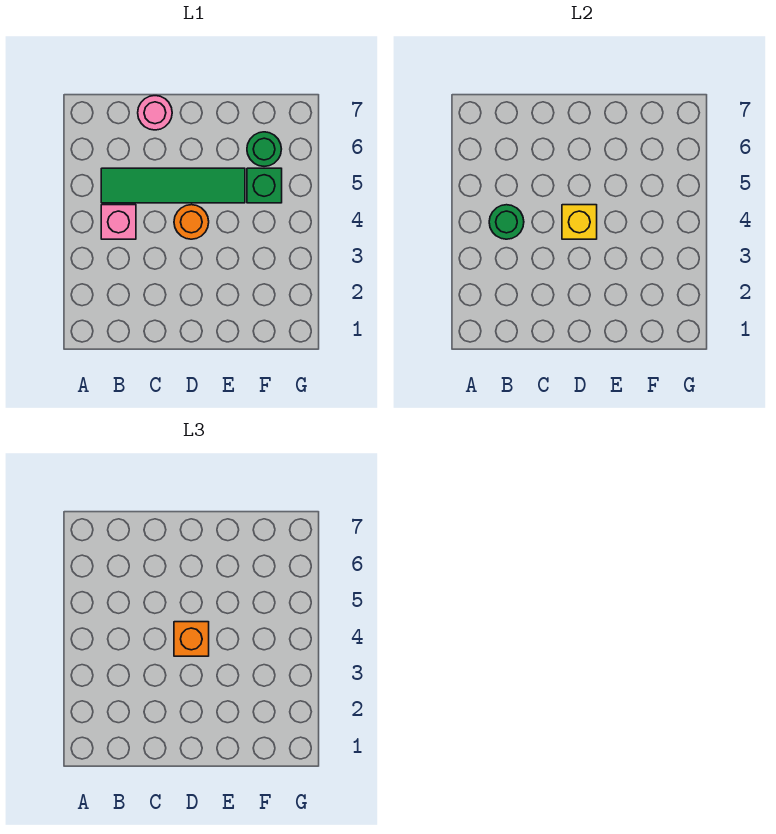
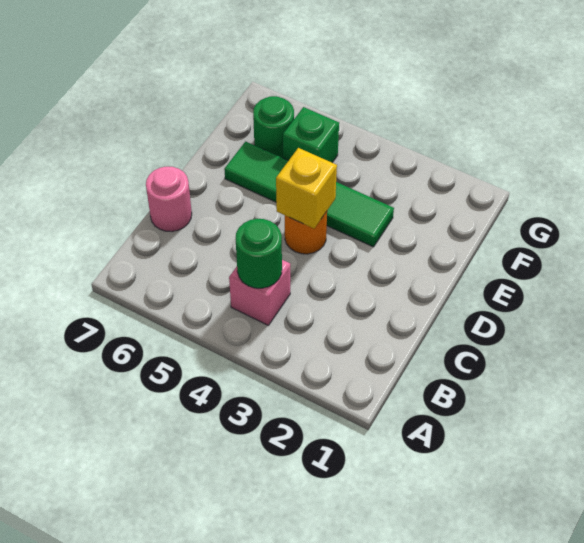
green tile B5:E5 level 1 -> green tile E3:E6 level 1
orange brick D4 level 3 -> none

